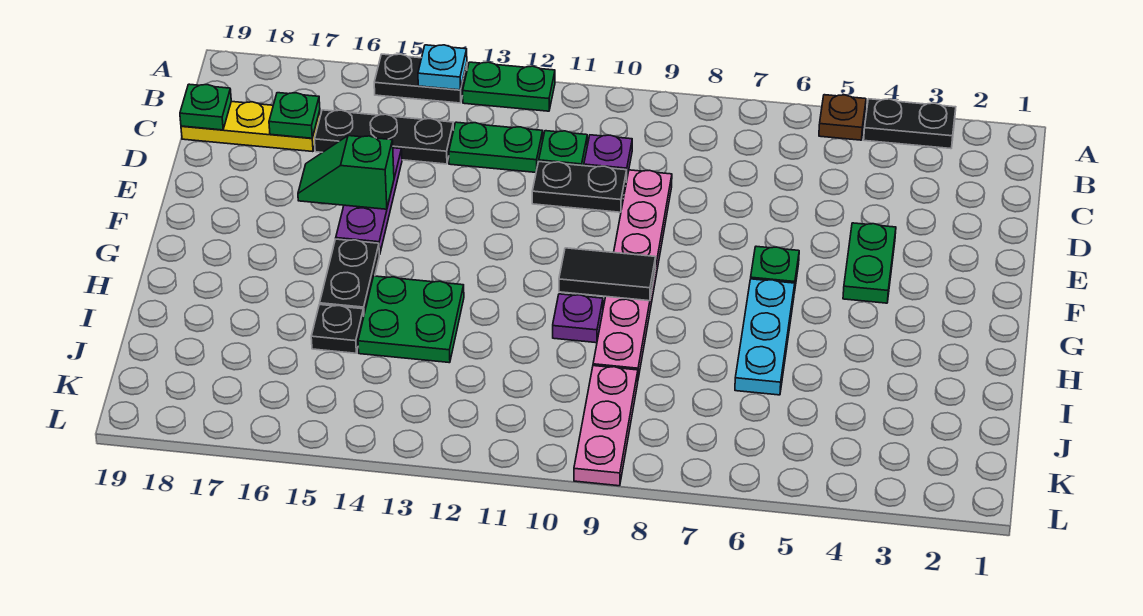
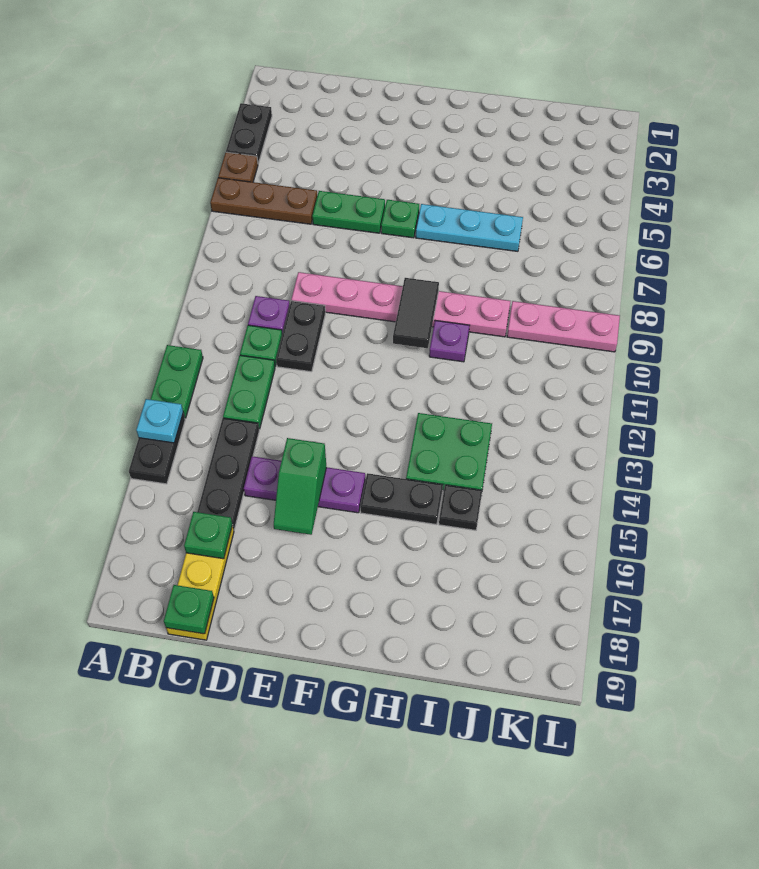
none -> brown plate A6:C6 level 1
green plate E4:F4 level 1 -> green plate D6:E6 level 1

